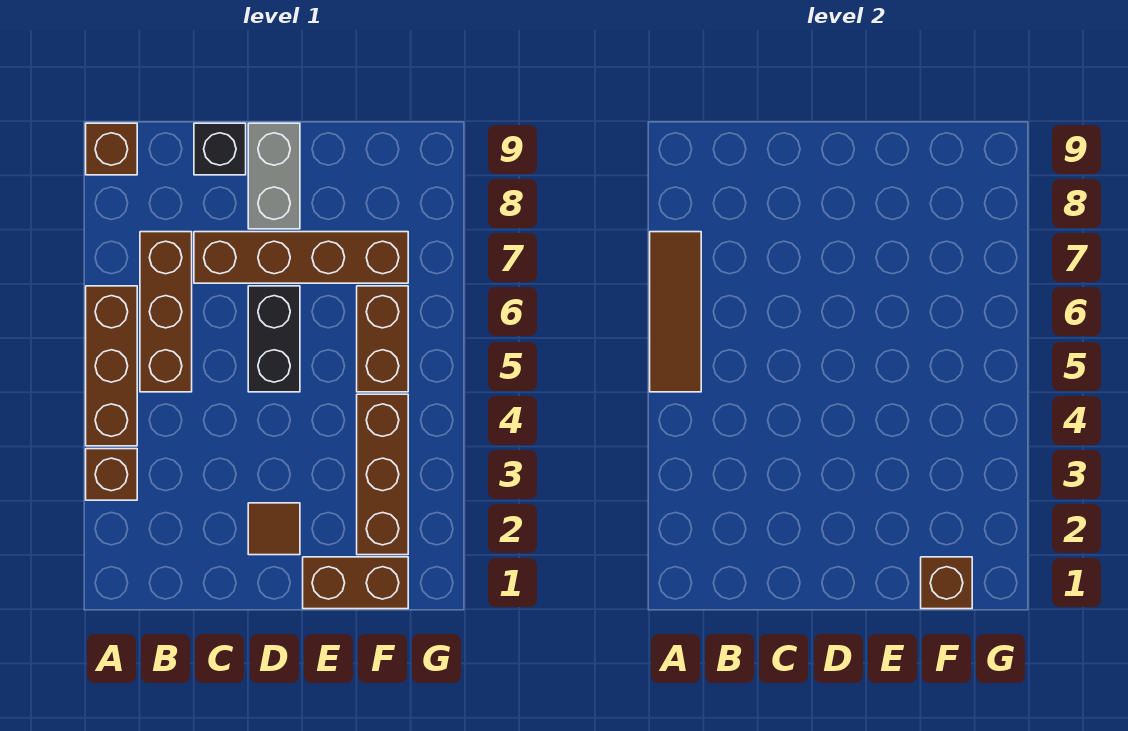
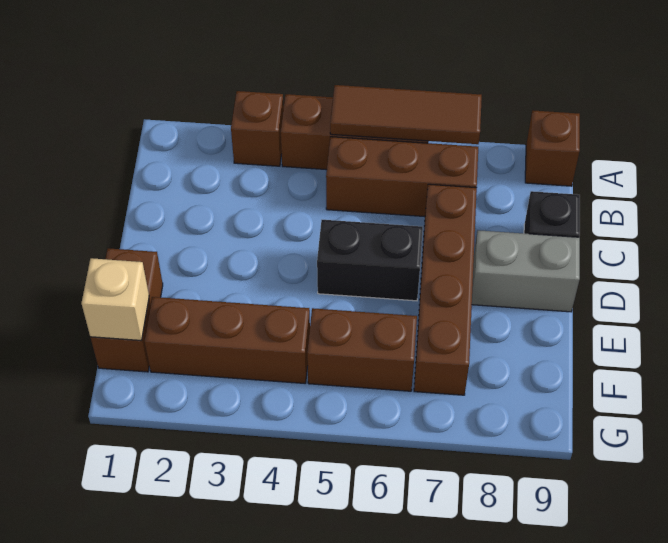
brown tile D2 level 1 -> none
brown brick F1 level 2 -> tan brick F1 level 2

